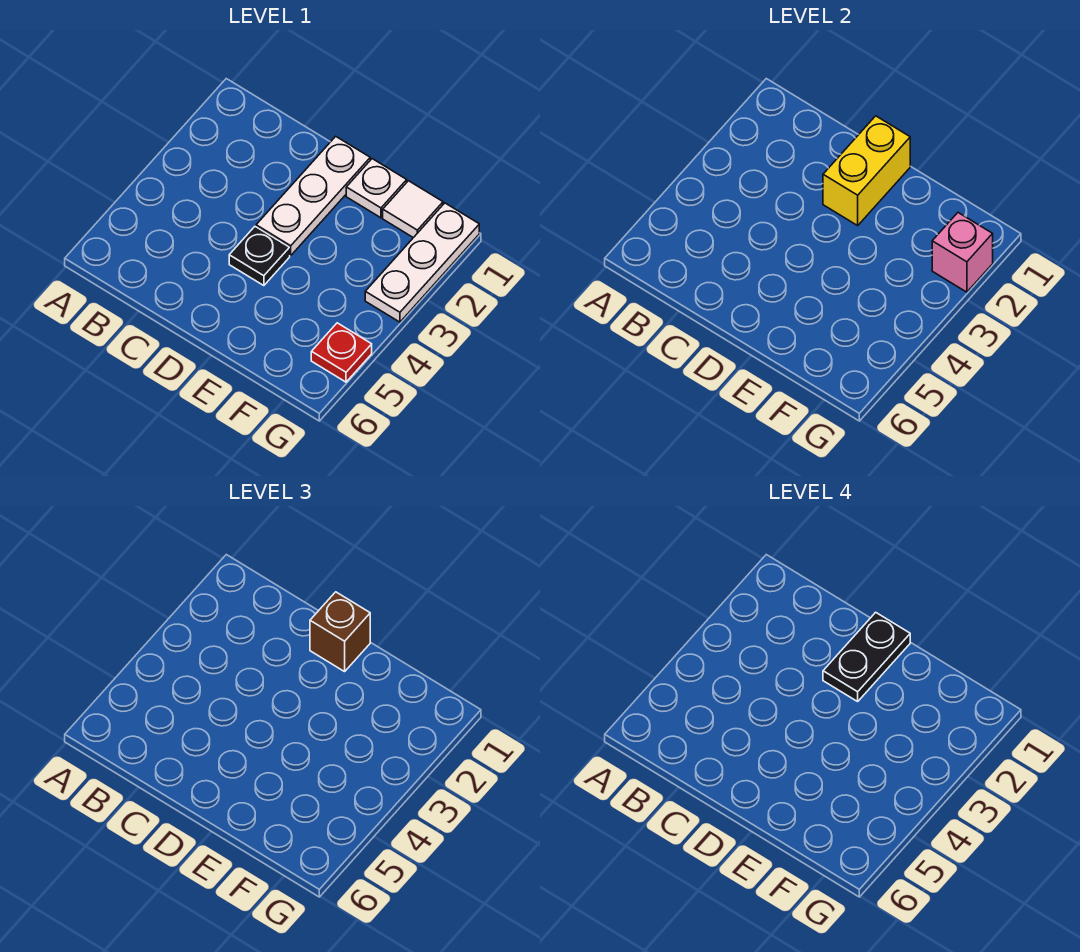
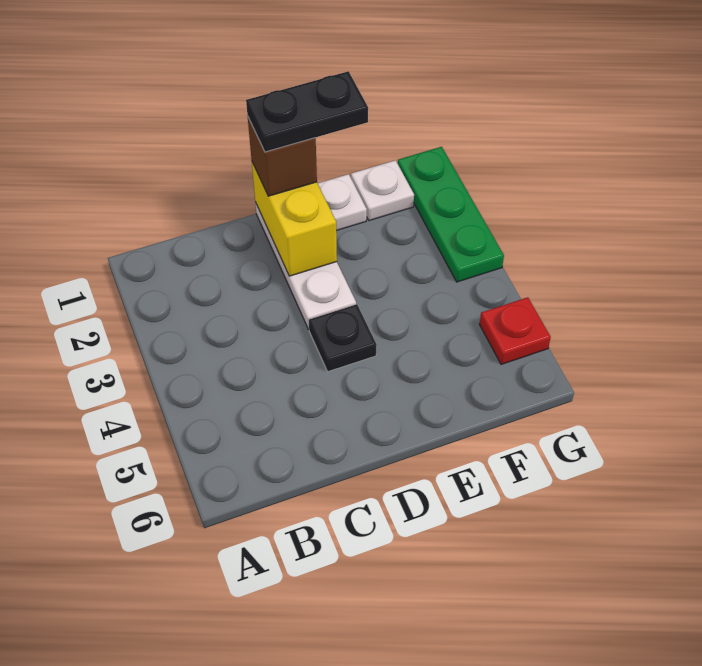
black plate D1:D2 level 4 -> black plate D1:E1 level 4
white tile F1 level 1 -> white plate F1 level 1
white plate G1:G3 level 1 -> green plate G1:G3 level 1
pink brick G2 level 2 -> none

